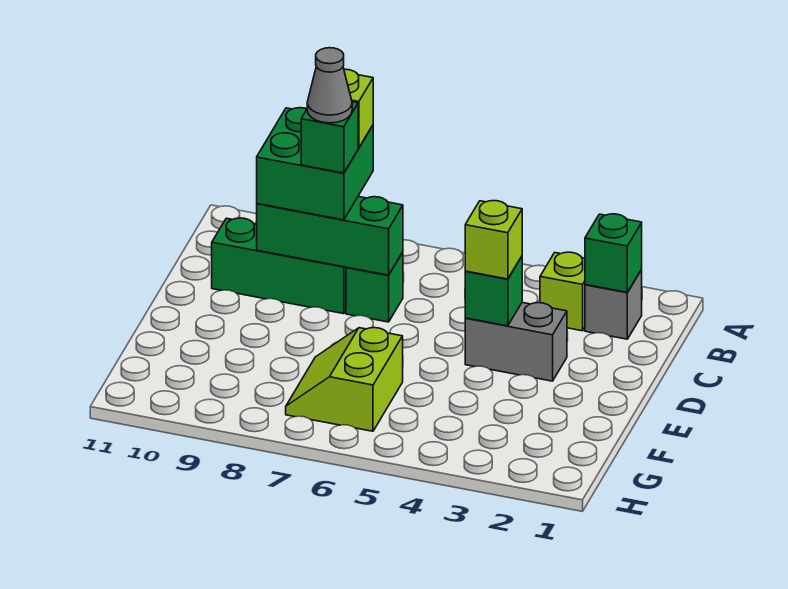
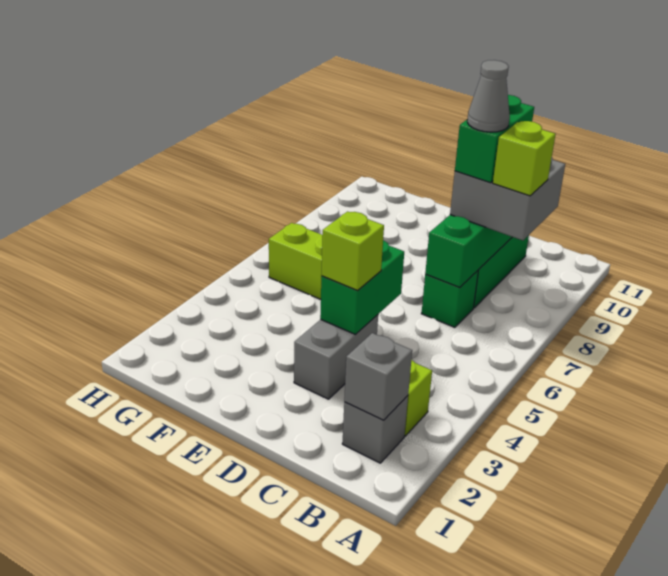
green brick B2 level 2 -> grey brick B2 level 2
green brick B8:C9 level 3 -> grey brick B8:C9 level 3
green brick C8 level 4 -> green brick C8:C9 level 4
green brick D4 level 2 -> green brick D4:D5 level 2

